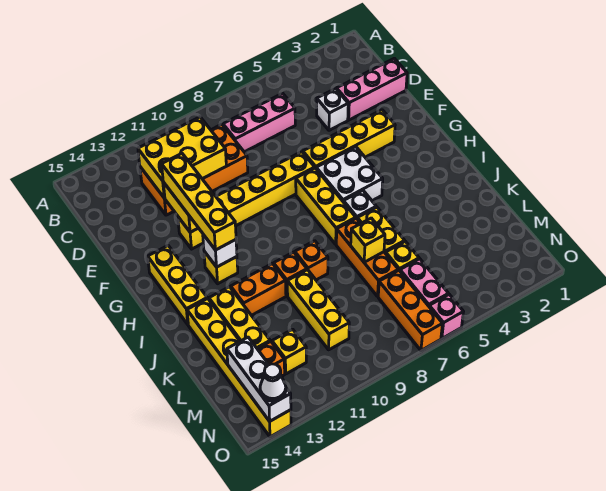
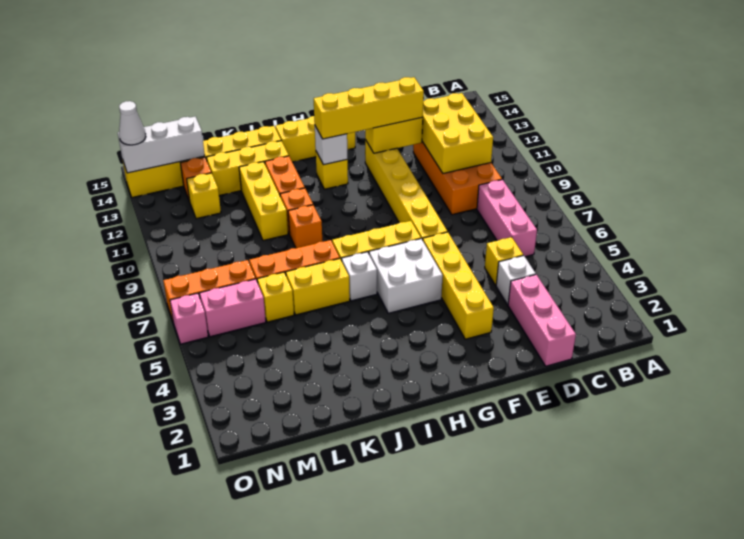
yellow brick K7 level 2 -> yellow brick D5 level 1
yellow brick K10:M10 level 1 -> yellow brick K10:K12 level 1

